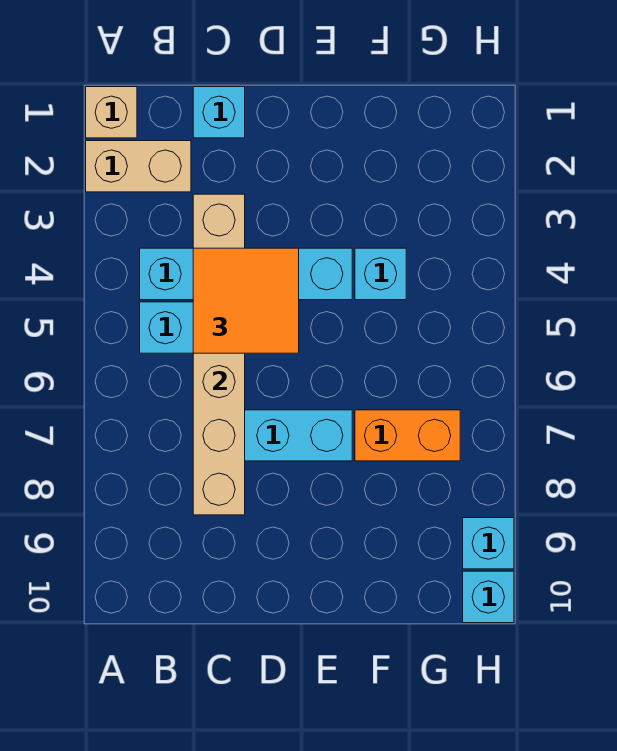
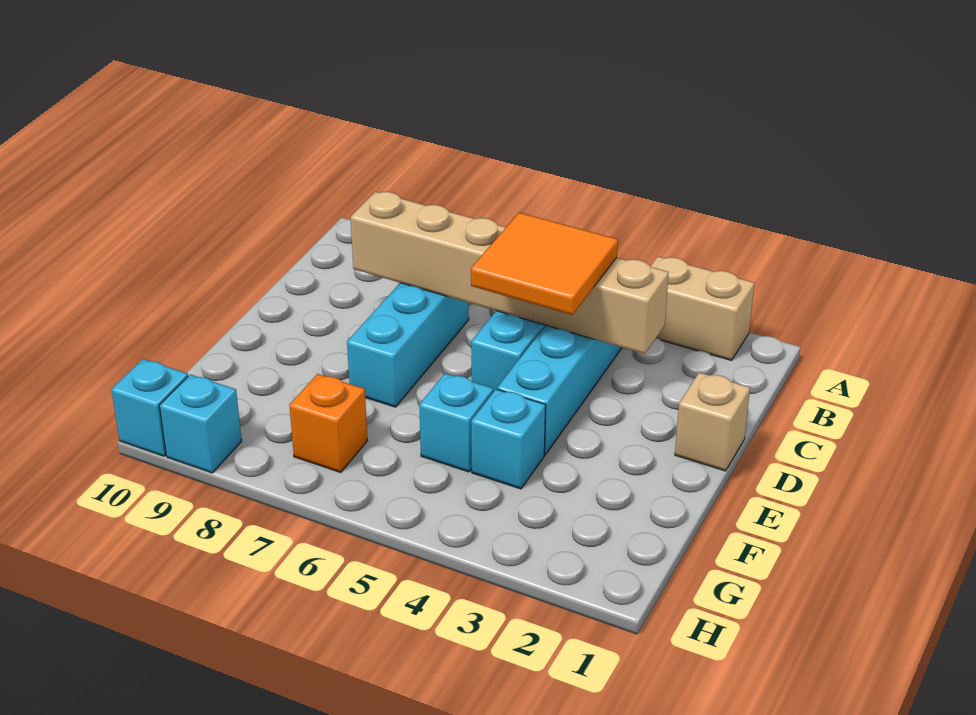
tan brick A1 level 1 -> tan brick D1 level 1
tan brick A2:B2 level 1 -> tan brick A2:A3 level 1
cyan brick C1 level 1 -> cyan brick F5 level 1
orange brick F7:G7 level 1 -> orange brick G7 level 1

